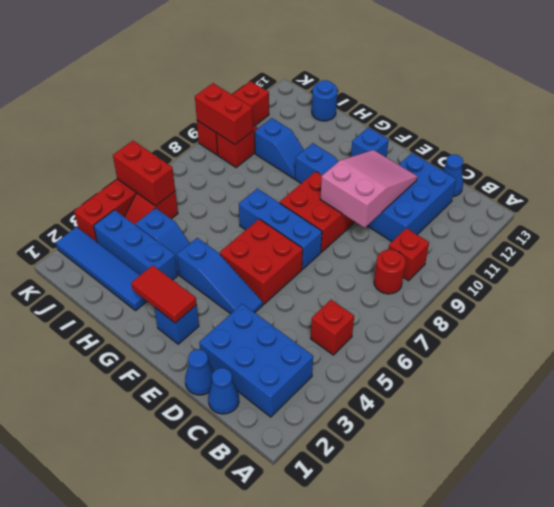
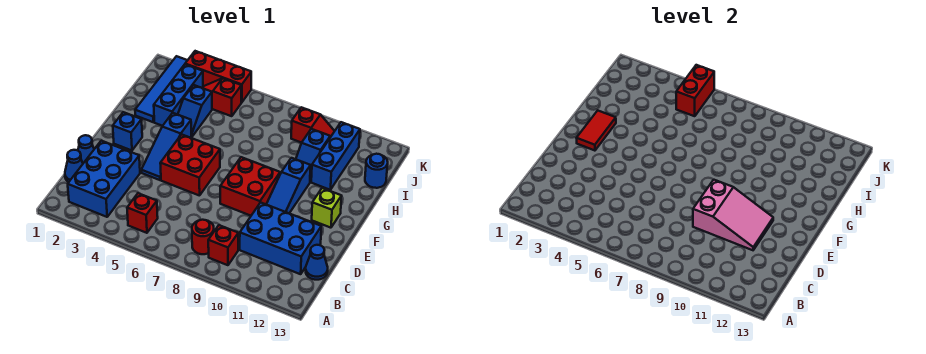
blue brick E7:G7 level 1 -> blue brick H11:J11 level 1
blue brick F12 level 1 -> lime brick F12 level 1
red brick J9:K9 level 2 -> none
red brick K9:K11 level 1 -> none

